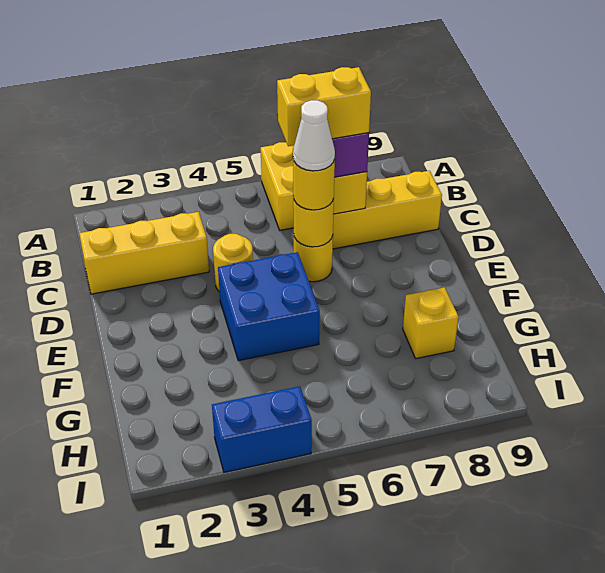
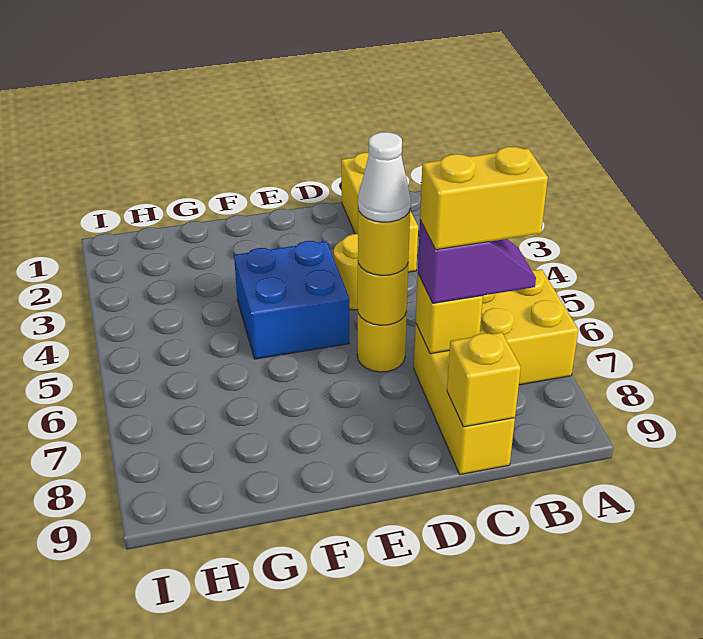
yellow brick C6:C7 level 4 -> yellow brick B7:C7 level 4
yellow brick G8 level 1 -> yellow brick C9 level 2
blue brick I3:I4 level 1 -> none

